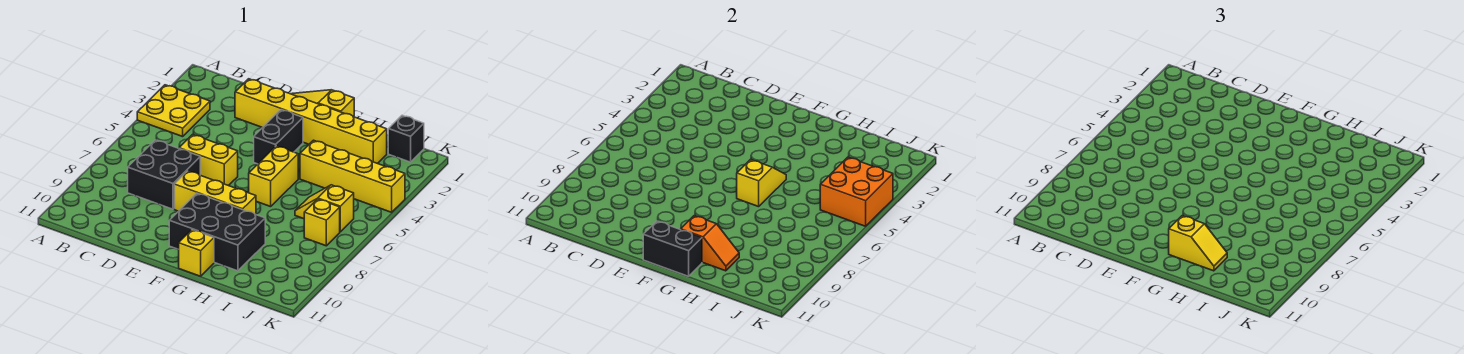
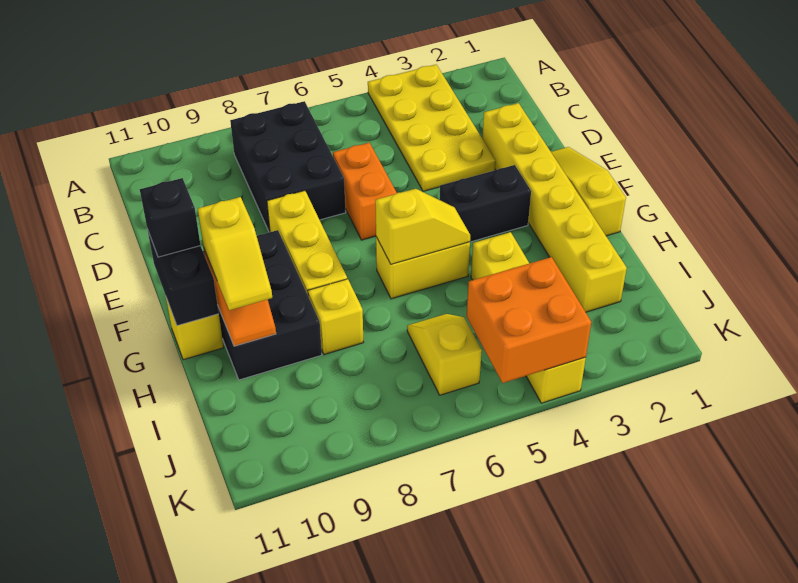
yellow plate A3:B4 level 1 -> yellow plate A3:D4 level 1
black brick C7:D8 level 1 -> black brick B7:D8 level 1
yellow brick D6:E6 level 1 -> orange brick D6:E6 level 1
black brick J1 level 1 -> black brick F11 level 3
yellow brick J7 level 1 -> yellow brick H8 level 1

